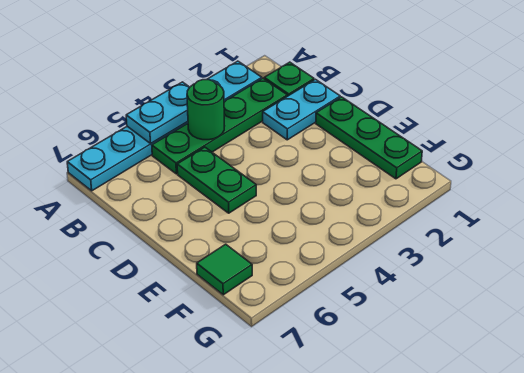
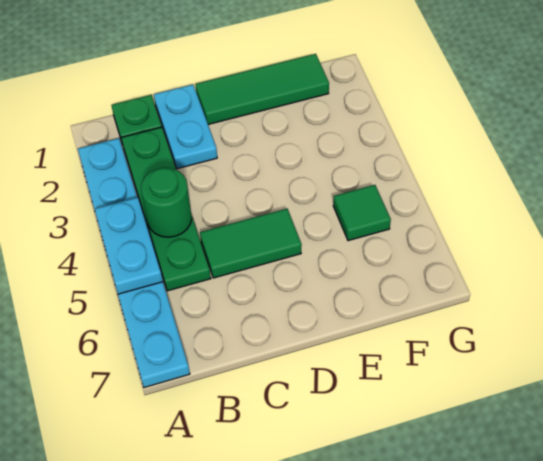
green plate C5:D5 level 1 -> green tile C5:D5 level 1
green plate D1:F1 level 1 -> green tile D1:F1 level 1
green tile F7 level 1 -> green tile F5 level 1

